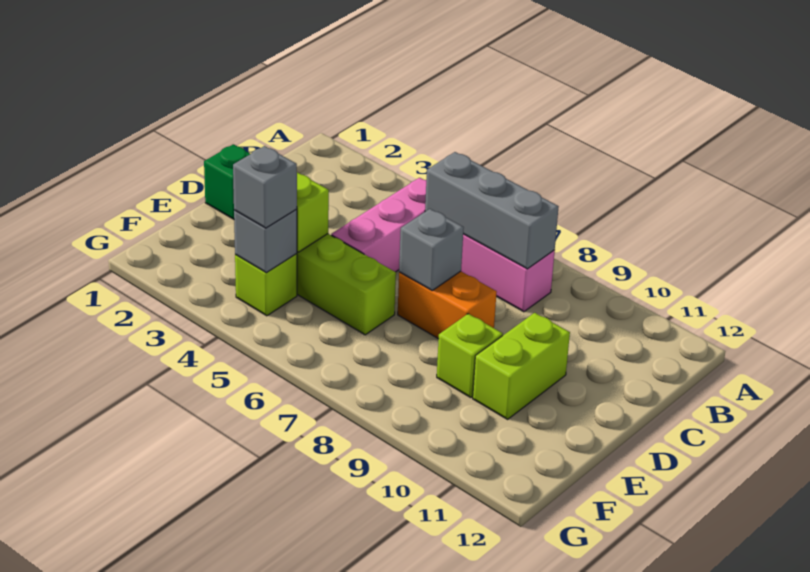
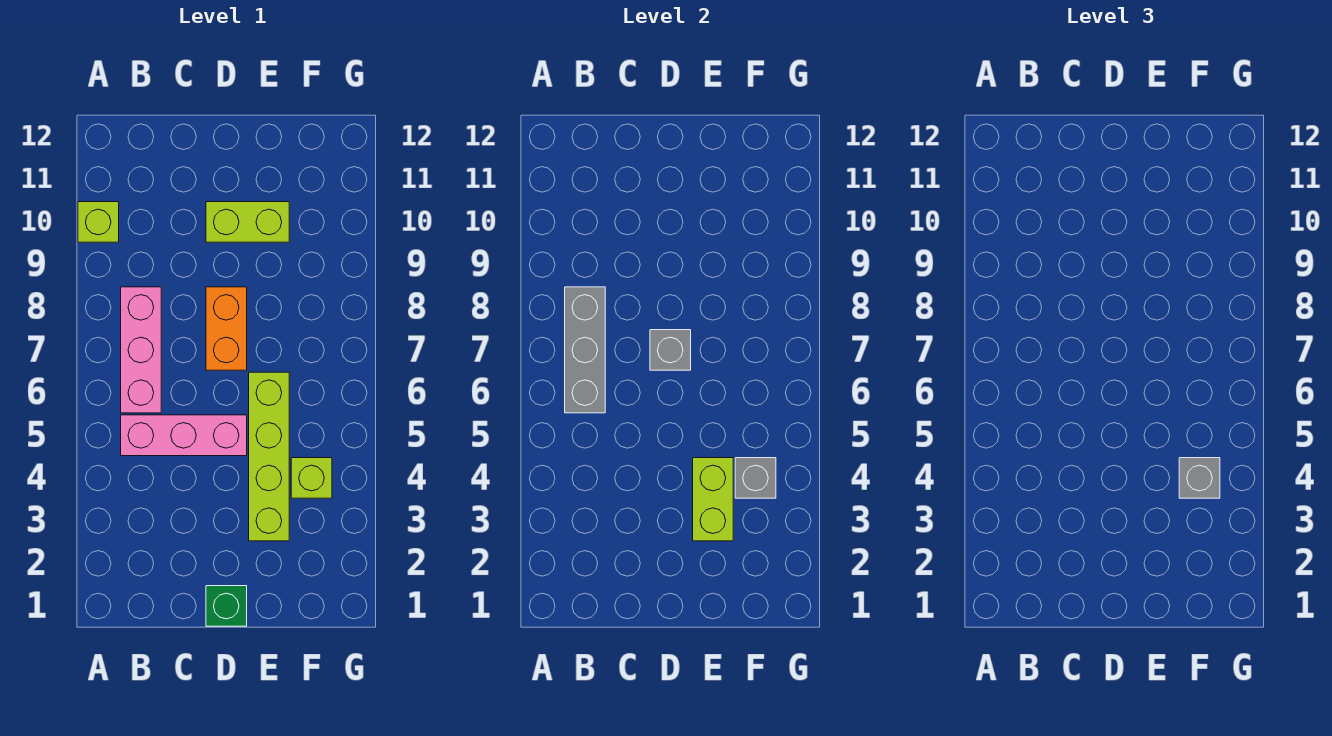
lime brick E9 level 1 -> lime brick A10 level 1

